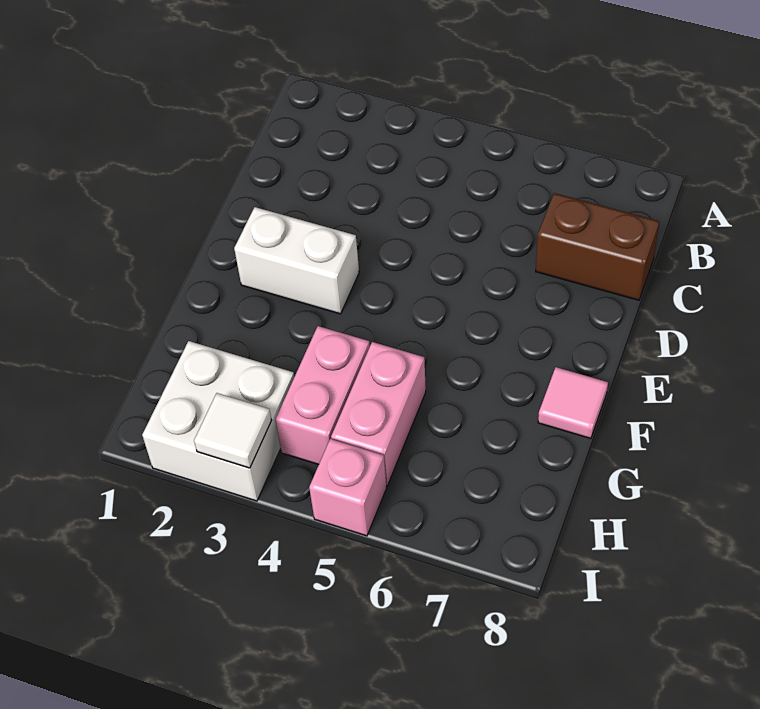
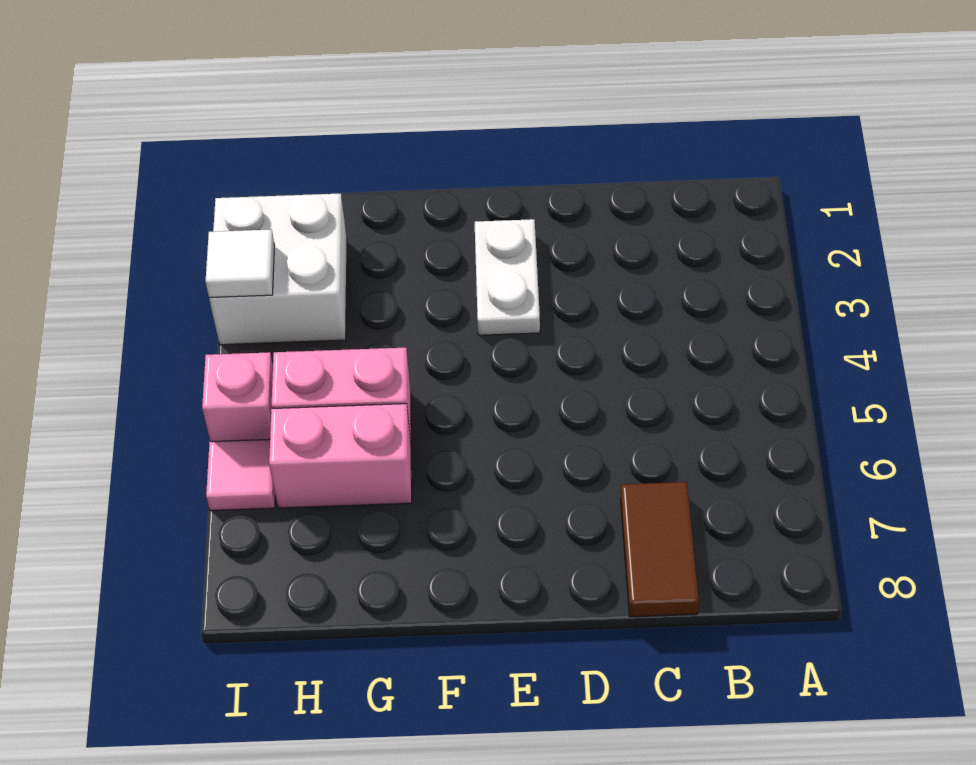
brown brick C7:C8 level 1 -> brown tile C7:C8 level 1
white brick E2:E3 level 1 -> white plate E2:E3 level 1
pink tile F8 level 1 -> pink tile I6 level 1
pink brick G4:H4 level 1 -> pink brick G6:H6 level 1

